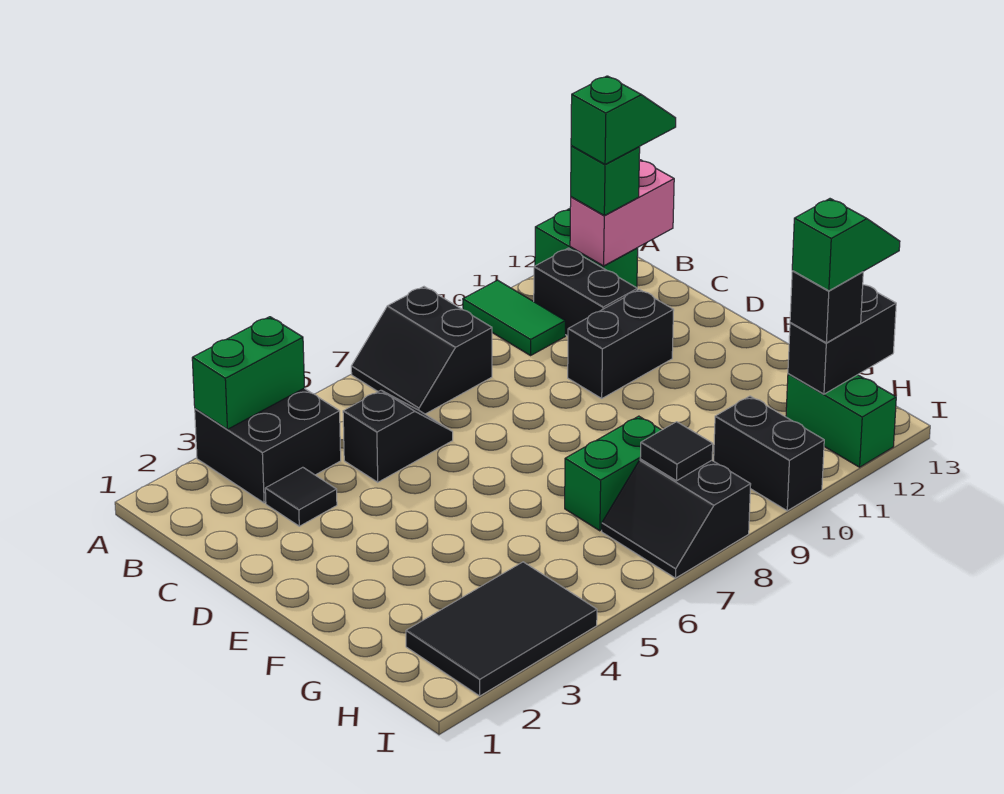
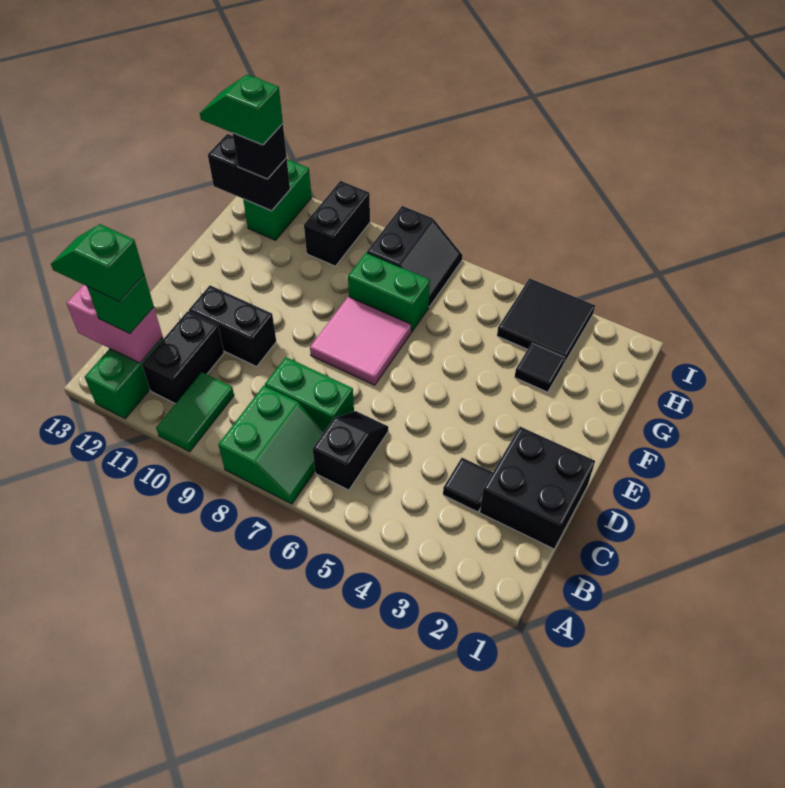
black brick A3:B4 level 1 -> black brick C1:D2 level 1
green brick A3:A4 level 2 -> green brick C7:C8 level 1
black slope A7:B8 level 1 top 8 -> green slope A7:B8 level 1 top 8
black slope C5:C6 level 1 top 5 -> black slope B6:C6 level 1 top B
none -> pink tile E7:F8 level 1
black tile H2:I4 level 1 -> black tile H3:I4 level 1
black tile H8 level 2 -> black tile G3 level 1

